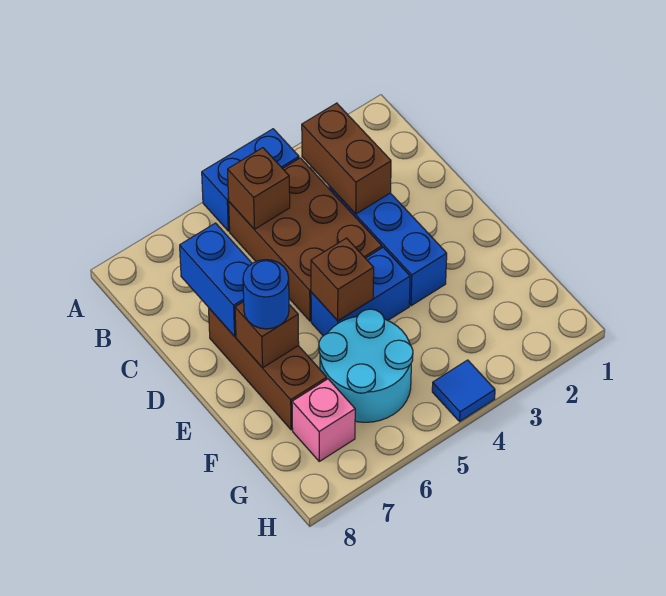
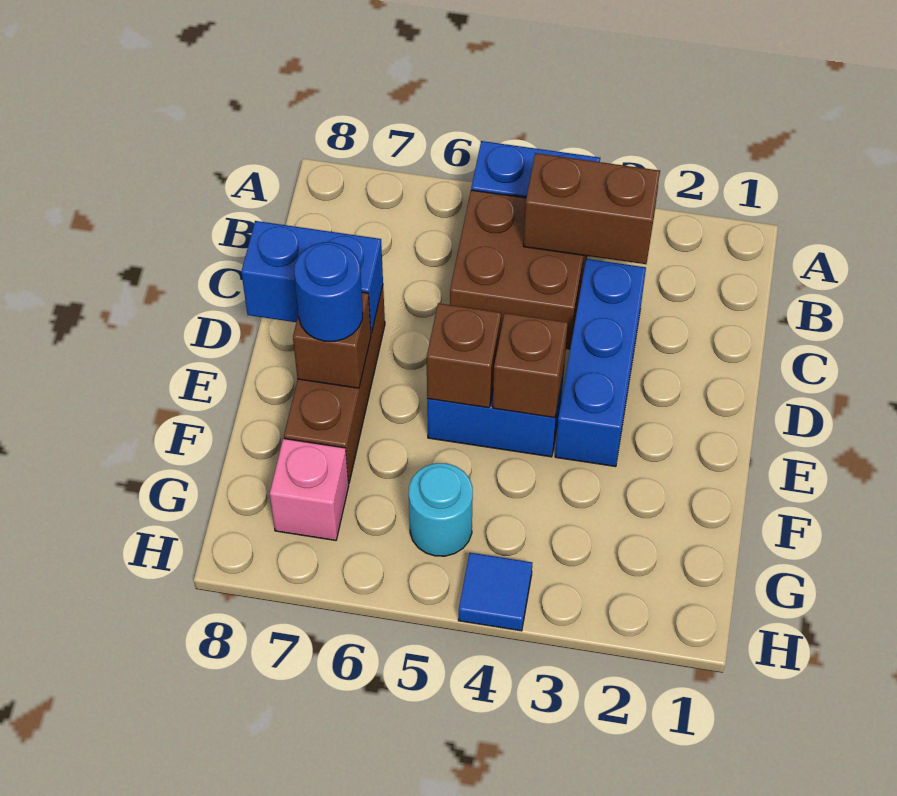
brown brick B3:C3 level 2 -> brown brick B3:B4 level 2
brown brick B4:D5 level 1 -> brown brick B4:C5 level 1
brown brick B5 level 2 -> brown brick E4 level 2
blue brick C7:D7 level 2 -> blue brick D7:D8 level 2
cyan round brick F5:G6 level 1 -> cyan round brick G5 level 1

